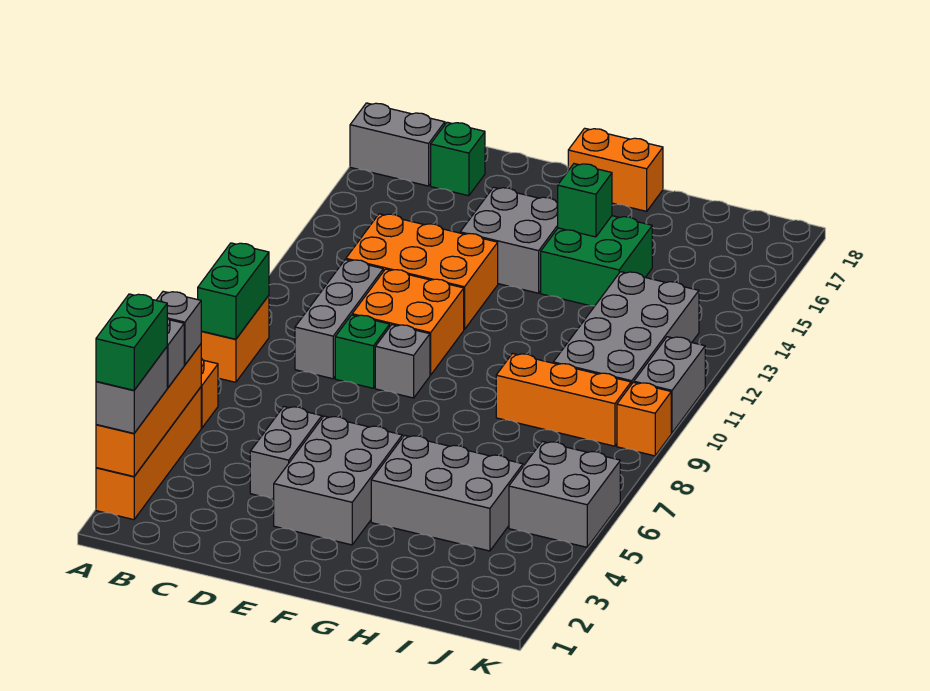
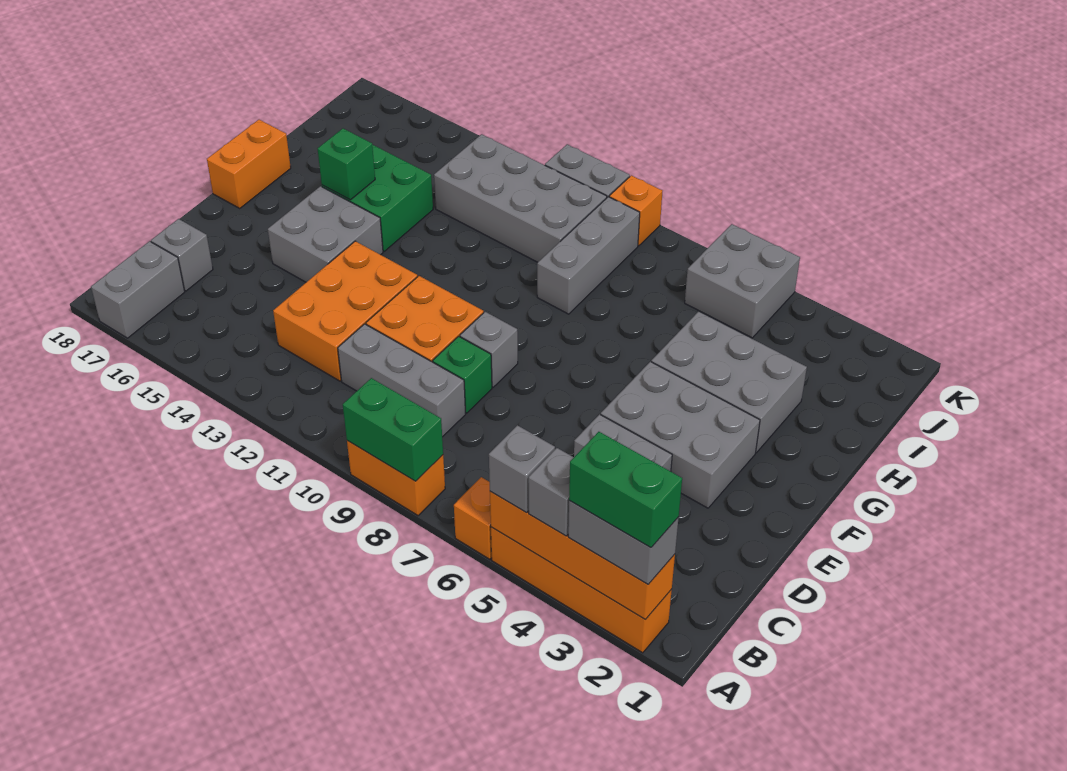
green brick C17 level 1 -> grey brick C17 level 1
grey brick G4:I5 level 1 -> grey brick G3:H5 level 1
orange brick H9:J9 level 1 -> grey brick H9:J9 level 1

